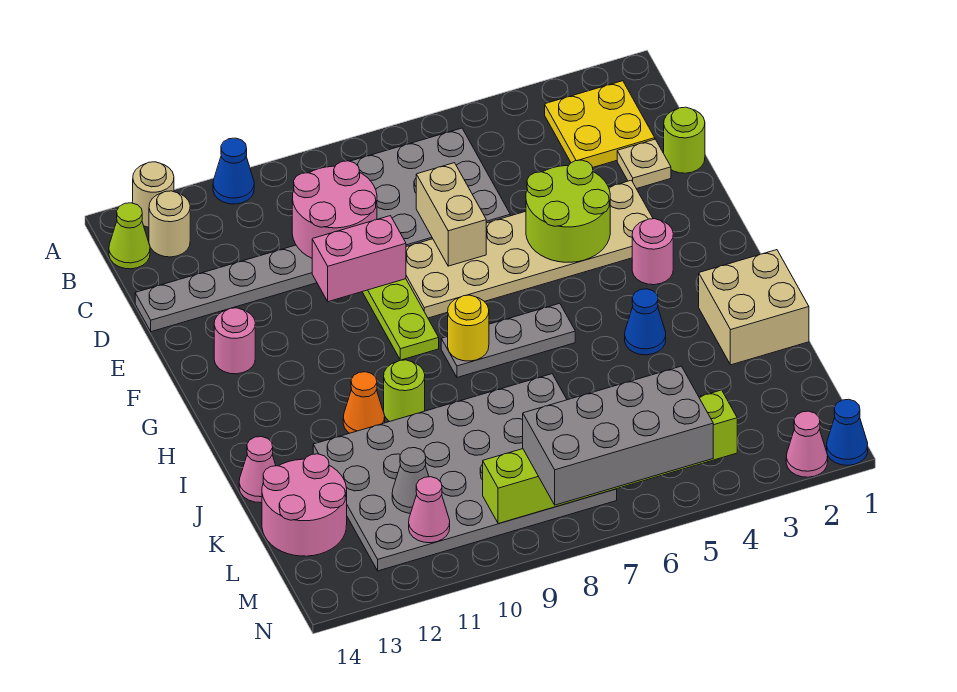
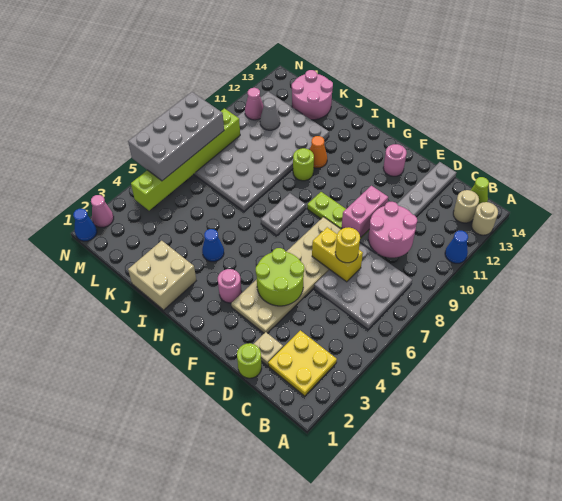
tan brick D7:E7 level 2 -> yellow brick D7:E7 level 2
grey plate H6:H8 level 1 -> grey plate H7:H8 level 1
yellow round brick H8 level 2 -> yellow round brick D7 level 3
pink cone J14 level 1 -> none

